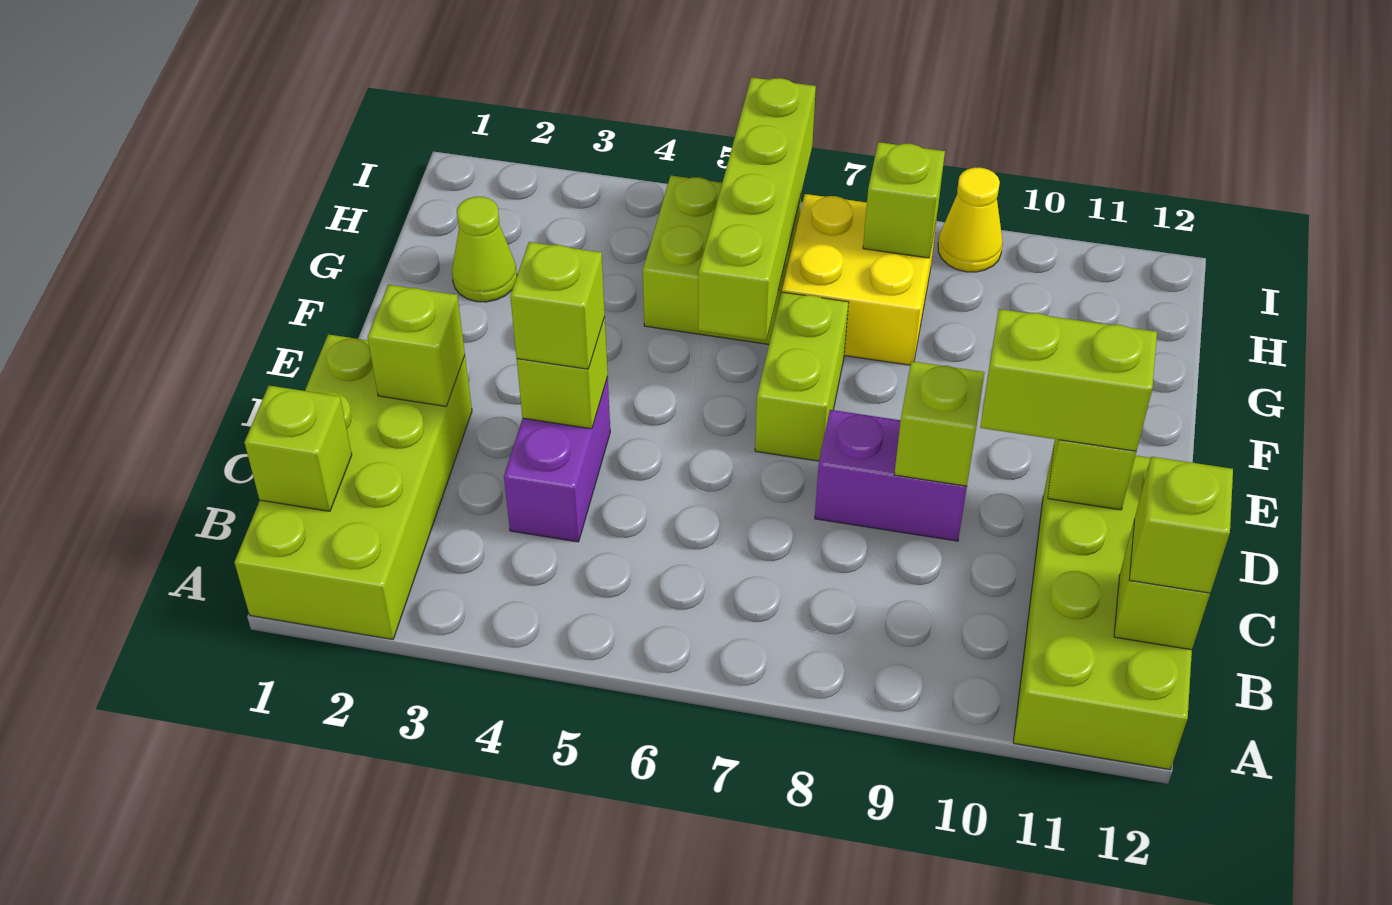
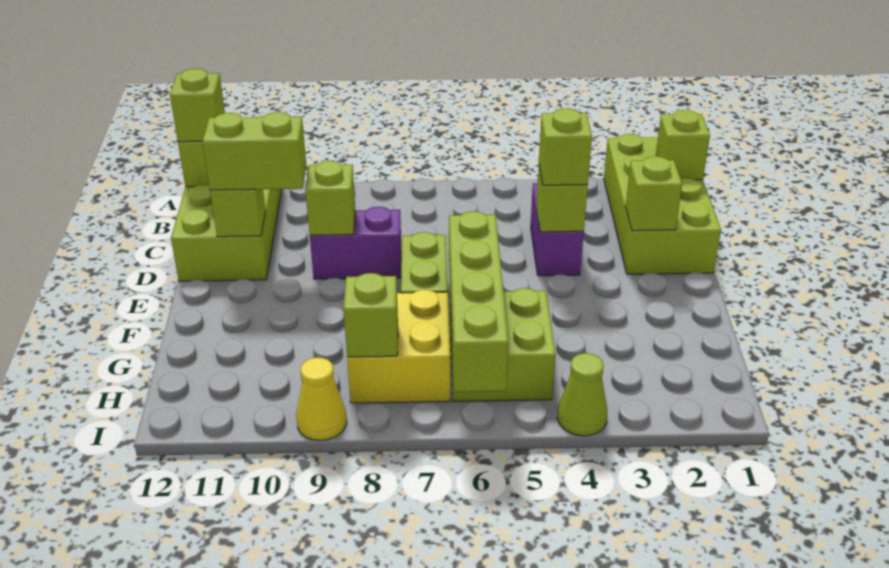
lime cone G2 level 1 -> lime cone I4 level 1

